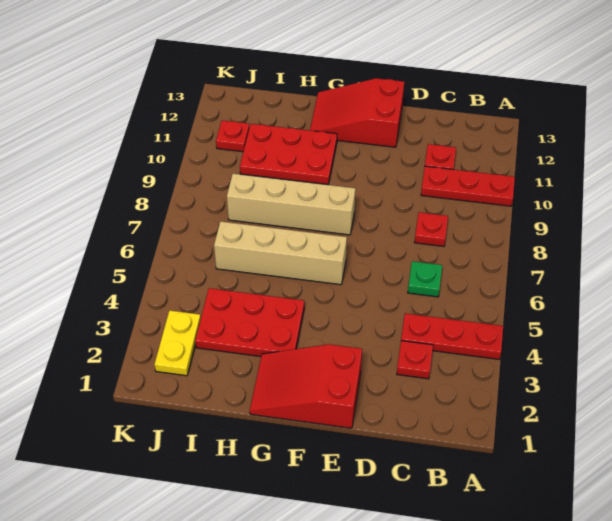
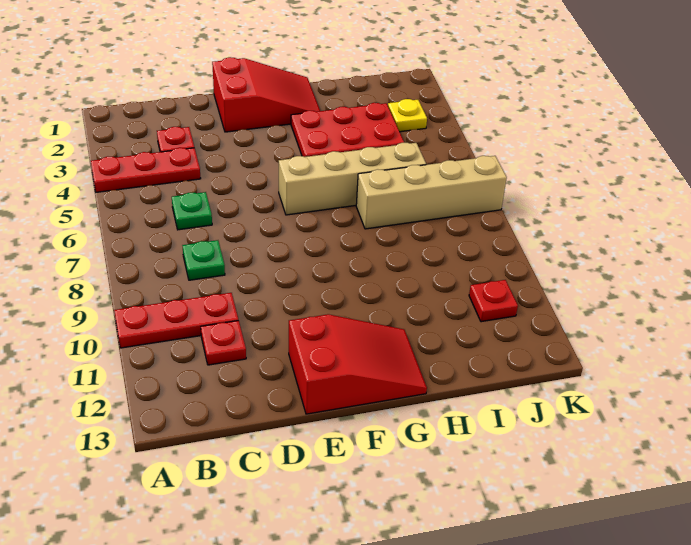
red plate C8 level 1 -> green plate C8 level 1
tan brick F8:I8 level 1 -> tan brick H7:K7 level 1
red plate G10:I11 level 1 -> none
yellow plate J2:J3 level 1 -> yellow plate J3 level 1

